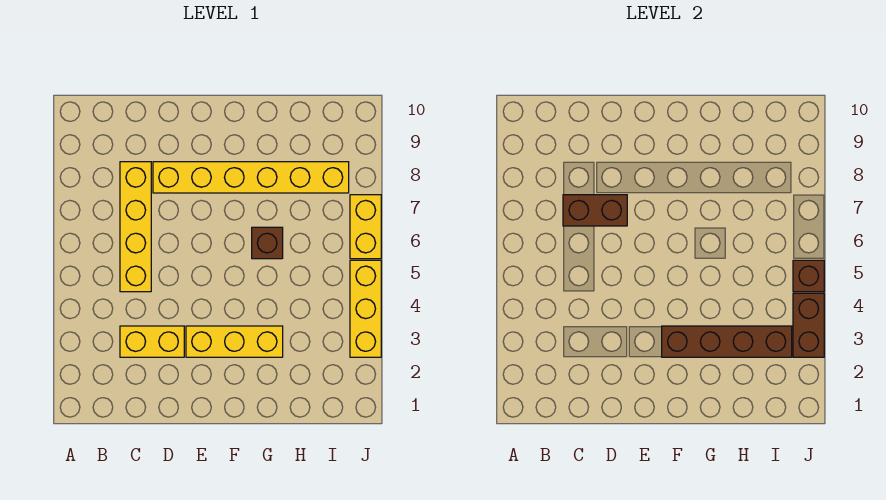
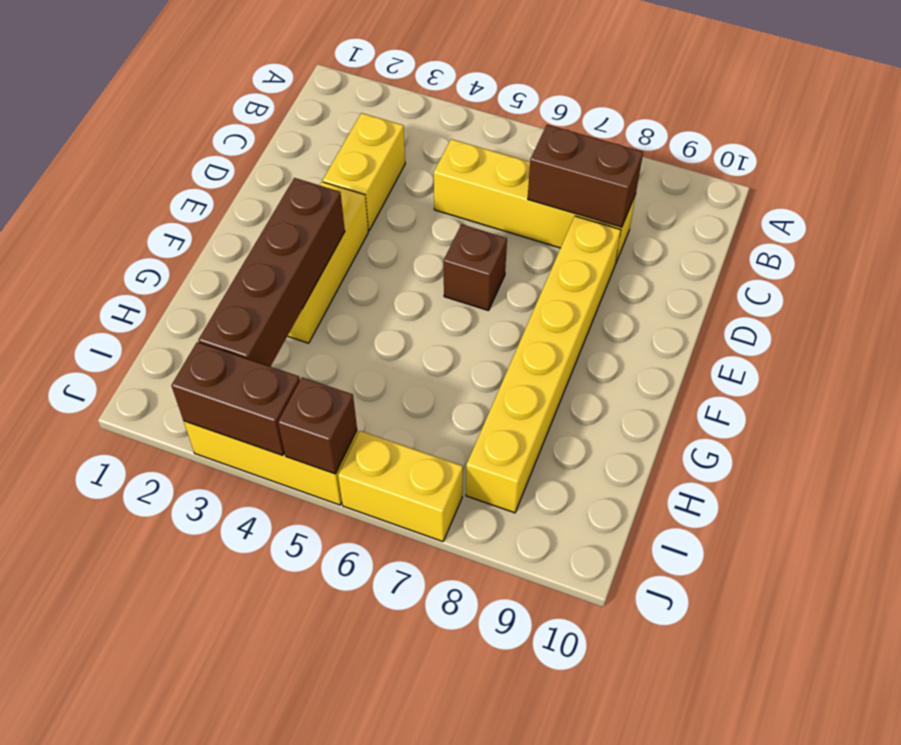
brown brick C7:D7 level 2 -> brown brick C7:C8 level 2
brown brick G6 level 1 -> brown brick E6 level 1

